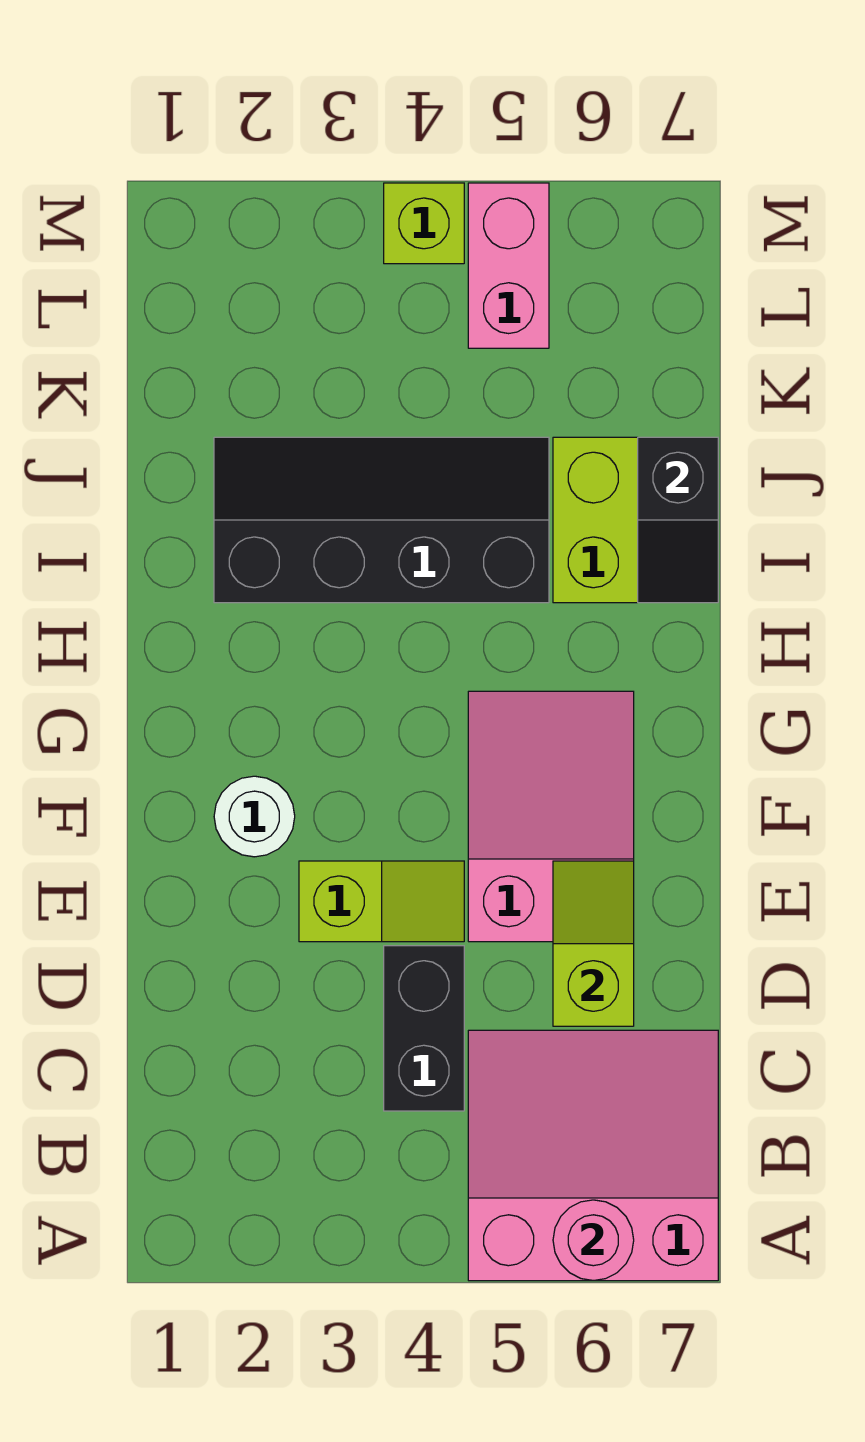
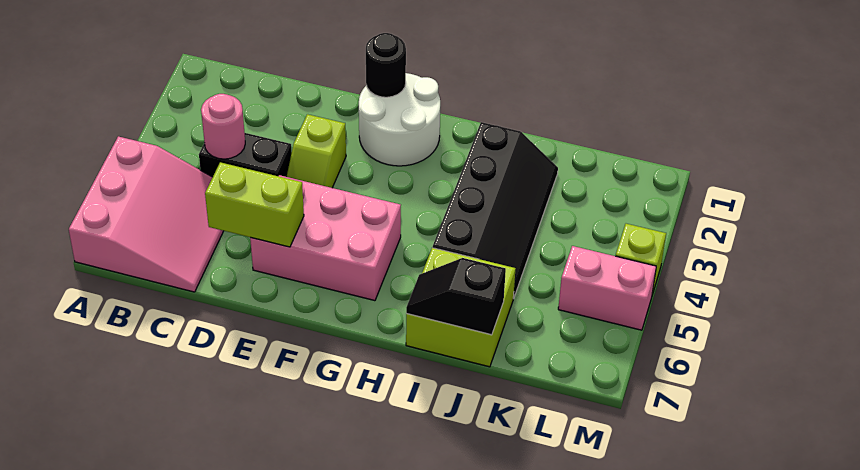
pink round brick A6 level 2 -> pink round brick C4 level 2
lime slope D6:E6 level 2 top D -> lime brick D6:E6 level 2
pink slope E5:G6 level 1 top E -> pink brick E5:G6 level 1
none -> black round brick F1 level 2
white round brick F2 level 1 -> white round brick F1:G2 level 1

